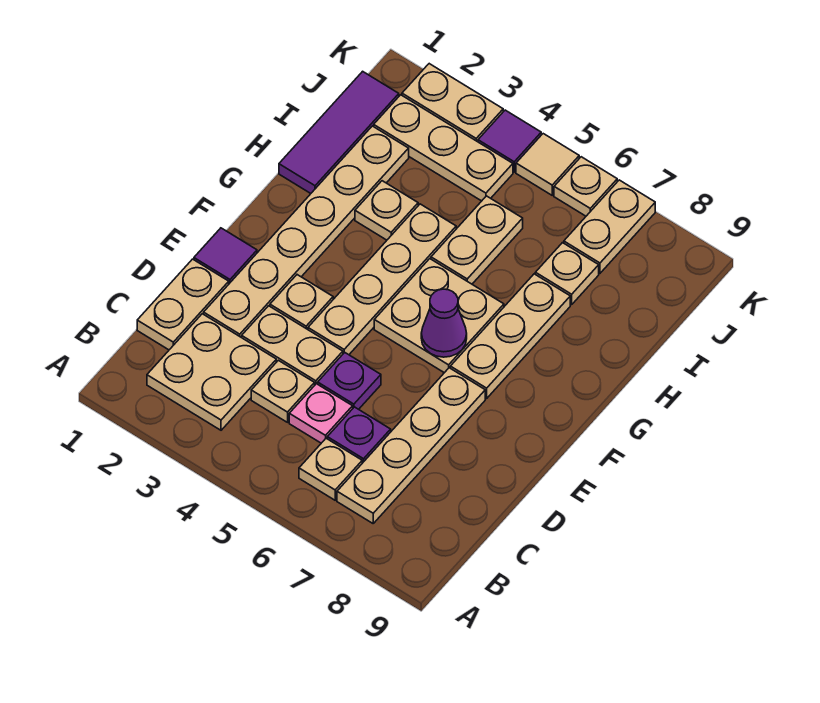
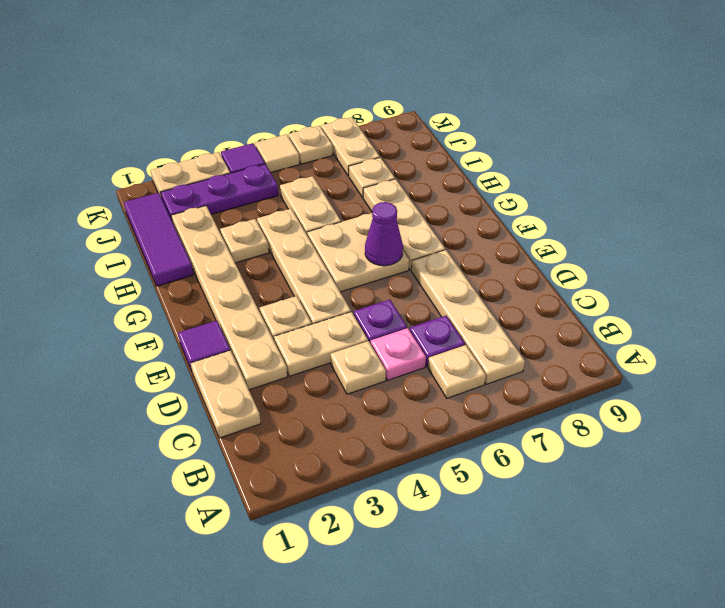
tan plate B2:C3 level 1 -> none
tan plate J2:J4 level 1 -> purple plate J2:J4 level 1

